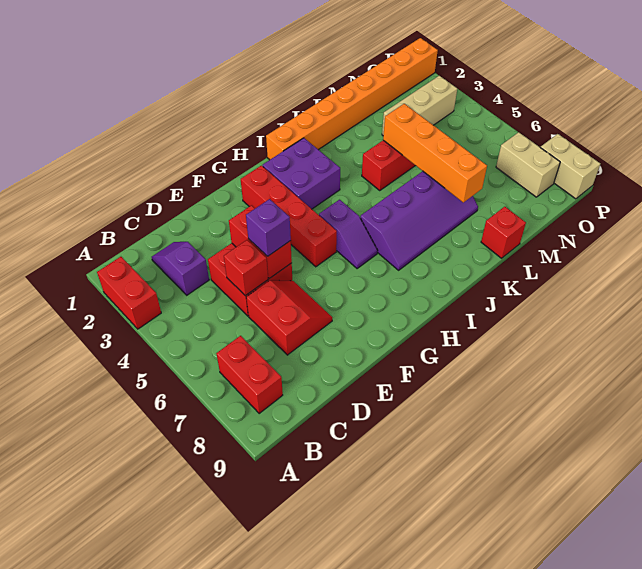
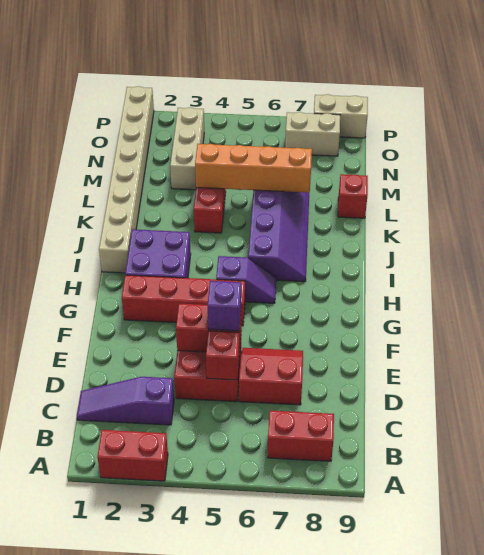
purple slope C2:C3 level 1 top 3 -> purple slope C1:C3 level 1 top 3
orange brick I1:P1 level 1 -> tan brick I1:P1 level 1

